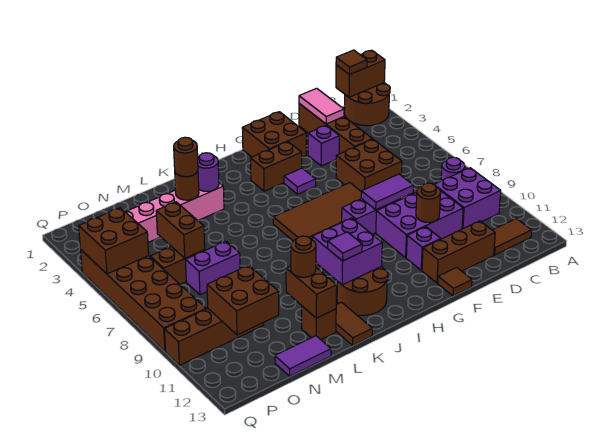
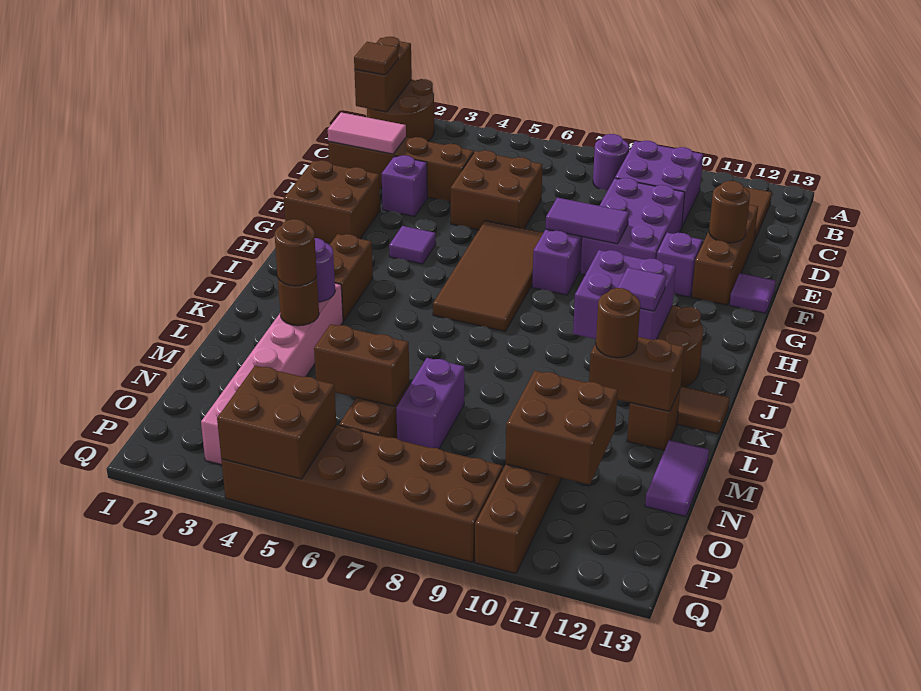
purple tile E8:F8 level 2 -> purple tile F8:F9 level 2
brown round brick E10 level 2 -> brown round brick E12 level 2
brown tile F13 level 1 -> purple tile F13 level 1
brown brick G3:H3 level 1 -> brown brick I3:J3 level 1

